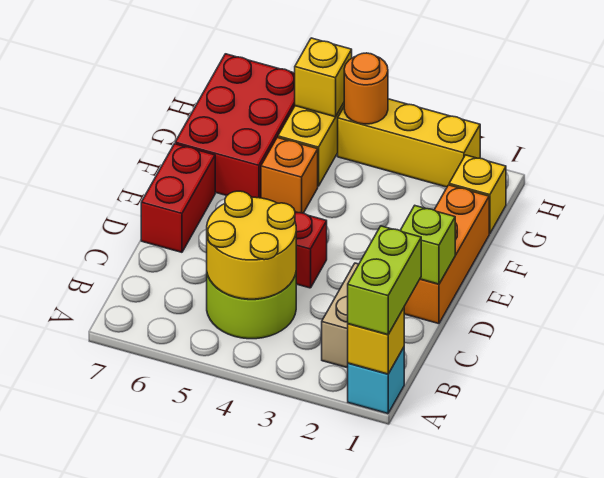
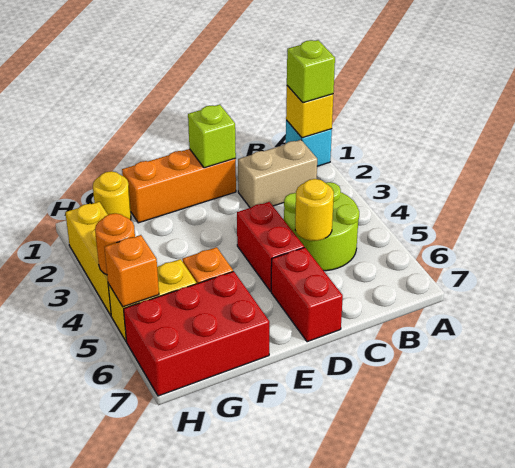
lime brick A1:B1 level 3 -> lime brick A1 level 3
yellow round brick B4:C5 level 2 -> yellow round brick C5 level 2
red brick D7:E7 level 1 -> red brick D6:D7 level 1
yellow brick G1 level 1 -> yellow round brick G1 level 1
yellow brick H5 level 2 -> orange brick H5 level 2

